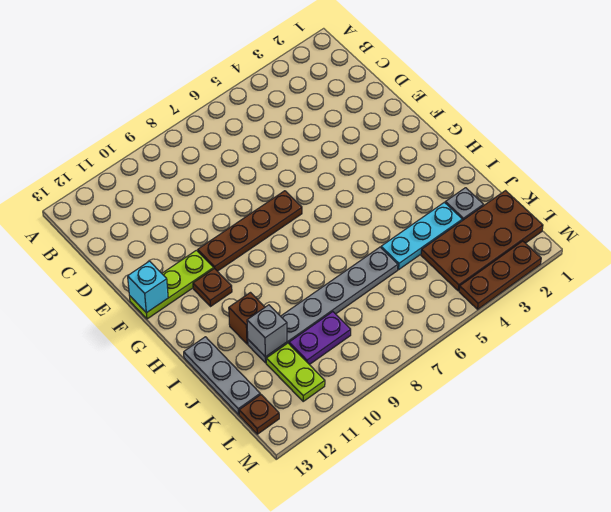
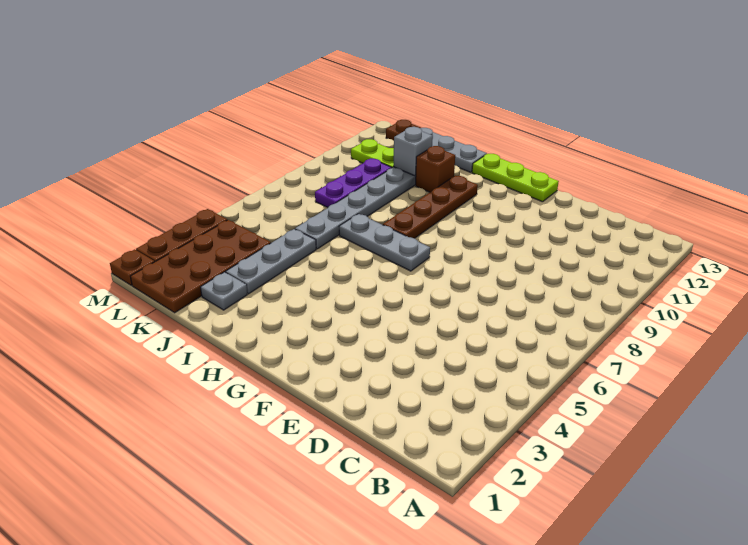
brown plate F7:F10 level 1 -> brown plate H8:H11 level 1
lime plate F11:F13 level 1 -> lime plate F13:H13 level 1
cyan brick F13 level 2 -> none
none -> grey plate G7:I7 level 1
brown plate G11 level 1 -> brown plate M1 level 1
cyan plate J3:J5 level 1 -> grey plate J3:J5 level 1
purple plate K9:K10 level 1 -> purple plate K8:K10 level 1

